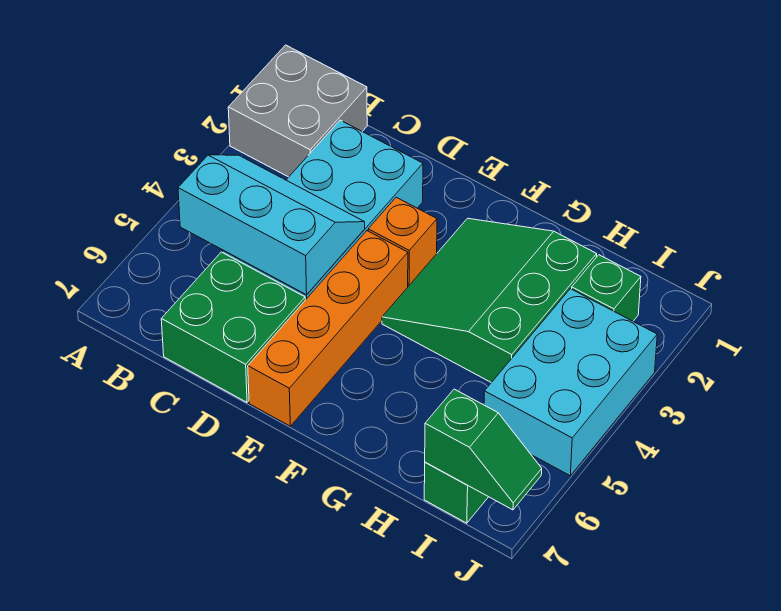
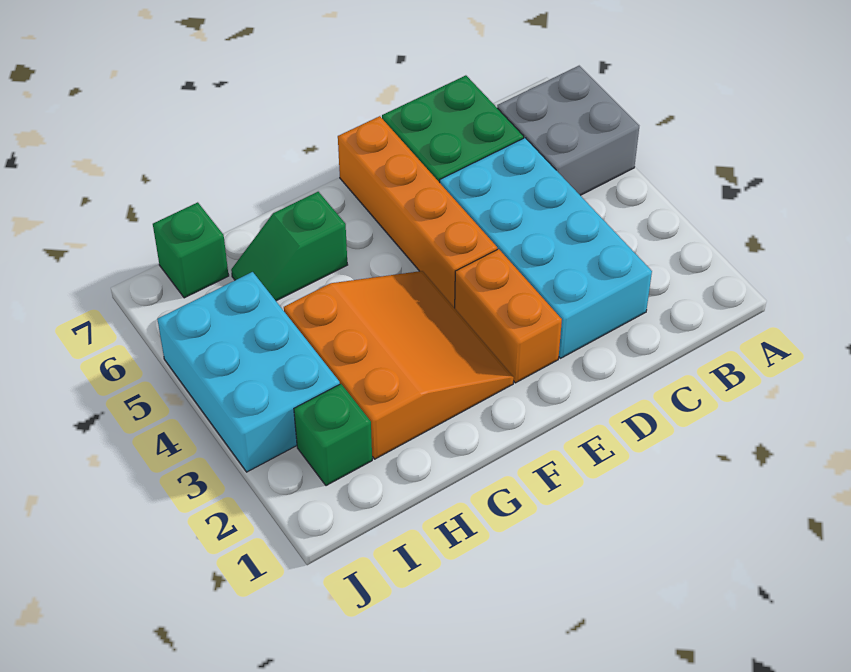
grey brick A1:B2 level 1 -> grey brick A5:B6 level 1
cyan slope B4:D5 level 2 top 5 -> none
orange brick E3 level 1 -> orange brick E2:E3 level 1
green slope F2:H4 level 1 top H -> orange slope F2:H4 level 1 top H
green slope I7:J7 level 2 top I -> green slope G6:H6 level 1 top G

